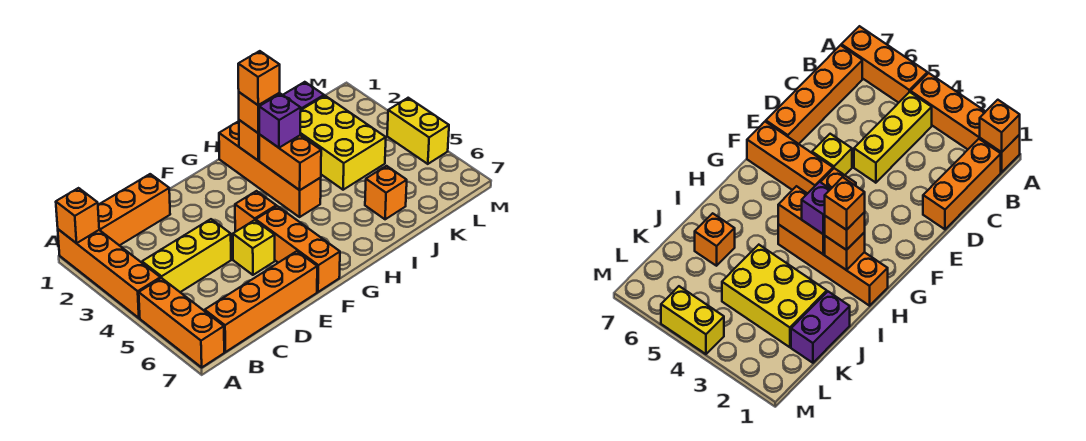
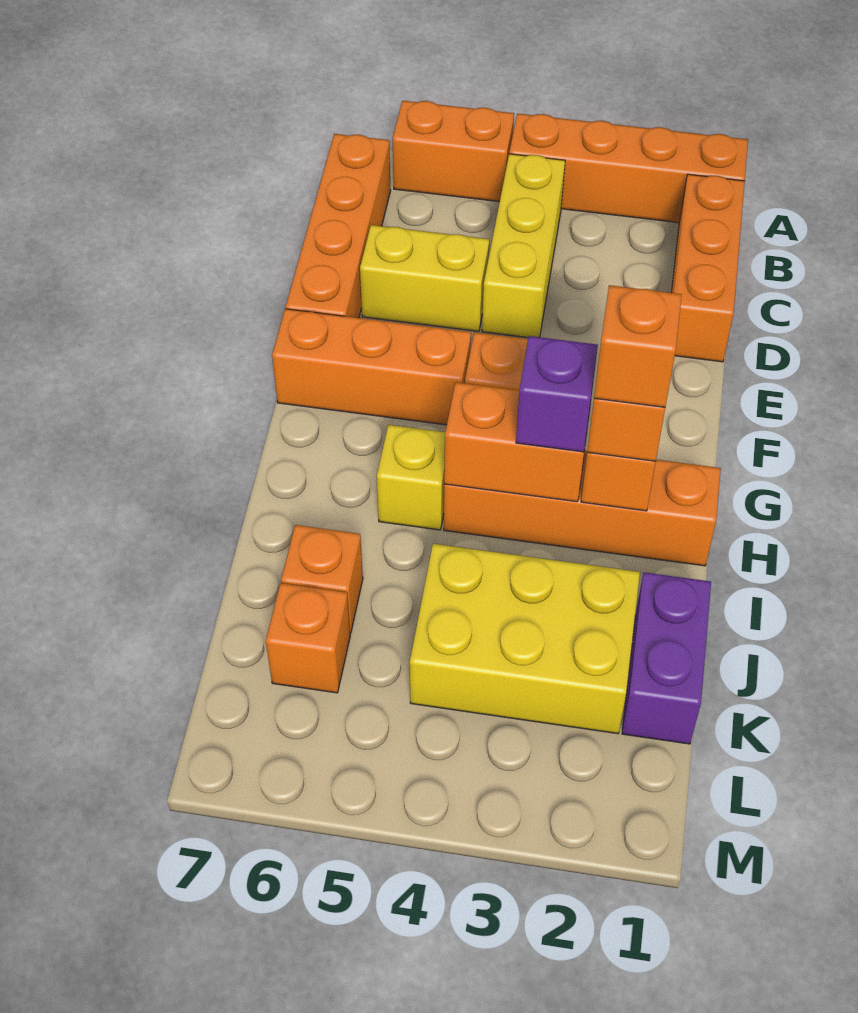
orange brick A1 level 2 -> orange brick K6 level 1
orange brick A5:A7 level 1 -> orange brick A5:A6 level 1
yellow brick E5 level 1 -> yellow brick H5 level 1
yellow brick M4:M5 level 1 -> yellow brick D5:D6 level 1

